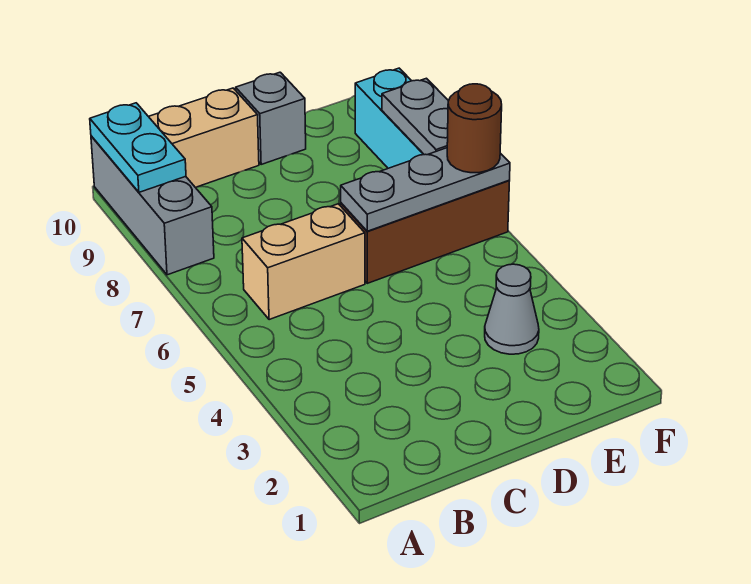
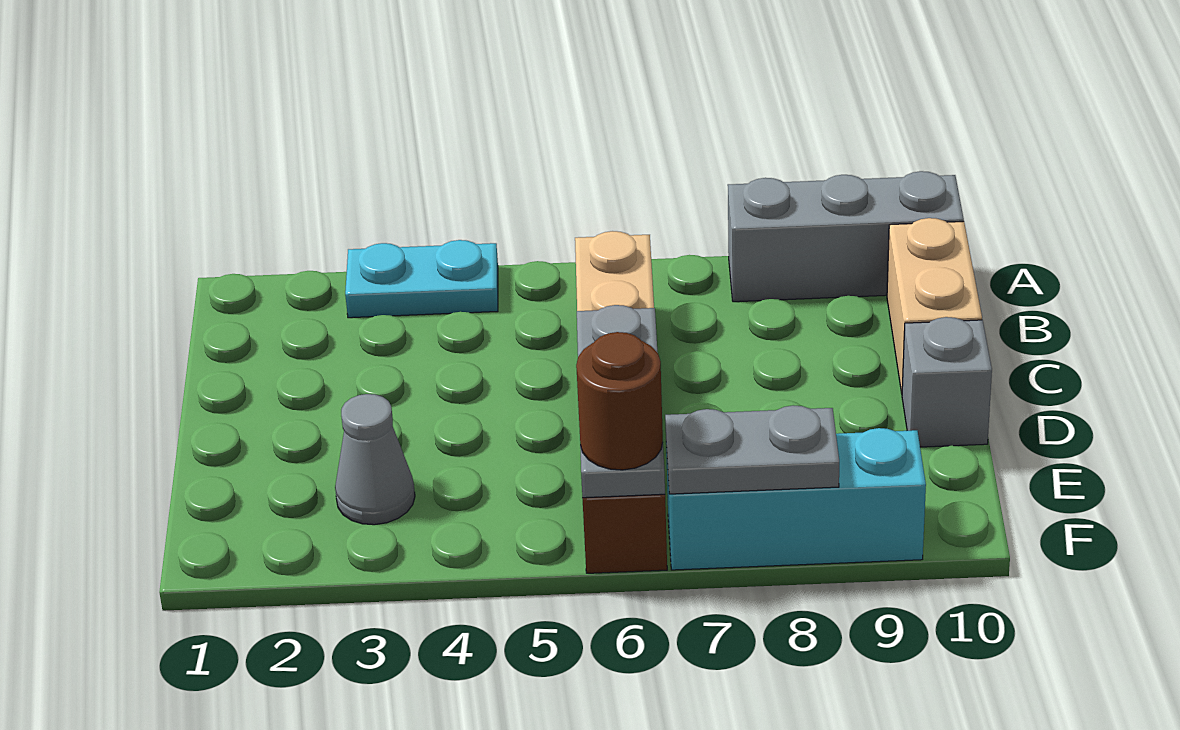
cyan plate A9:A10 level 2 -> cyan plate A3:A4 level 1

